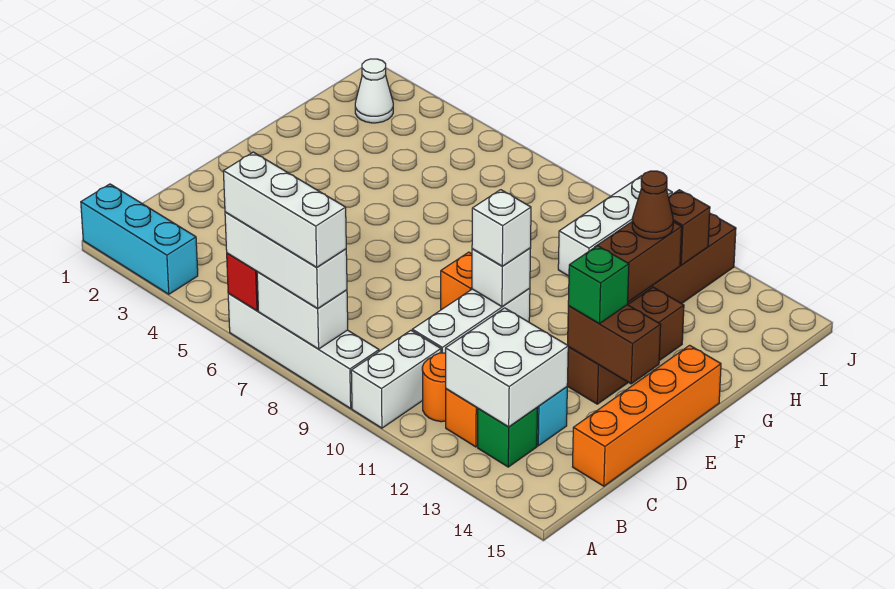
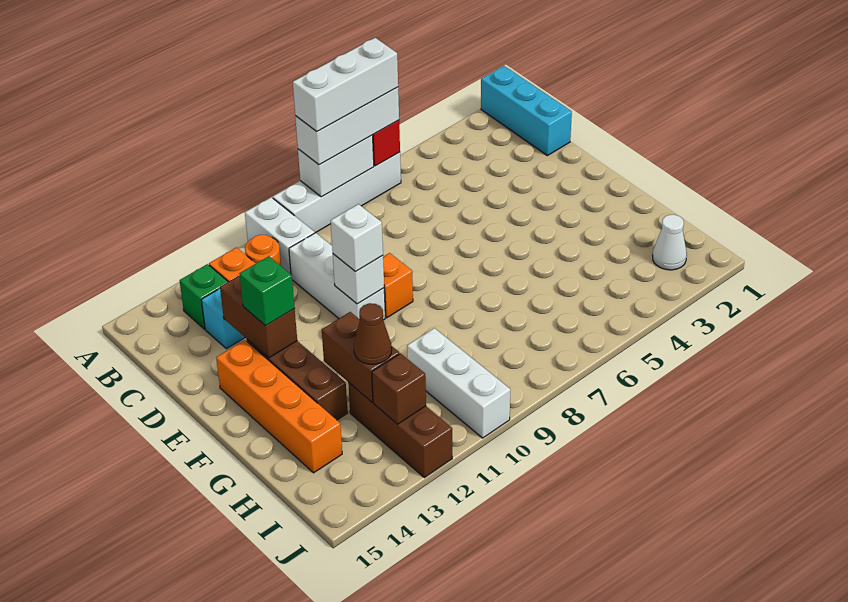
cyan brick A1:A3 level 1 -> cyan brick A1:C1 level 1
white brick B12:C13 level 2 -> none
orange brick C15:F15 level 1 -> orange brick E14:H14 level 1
brown brick E13:E14 level 2 -> brown brick D13:E13 level 2

